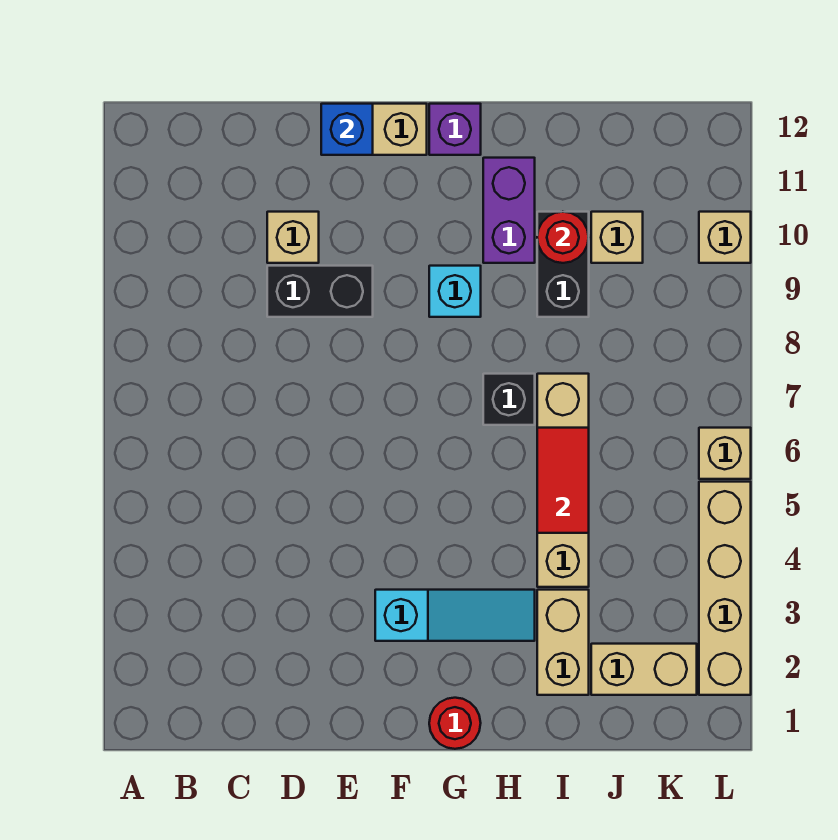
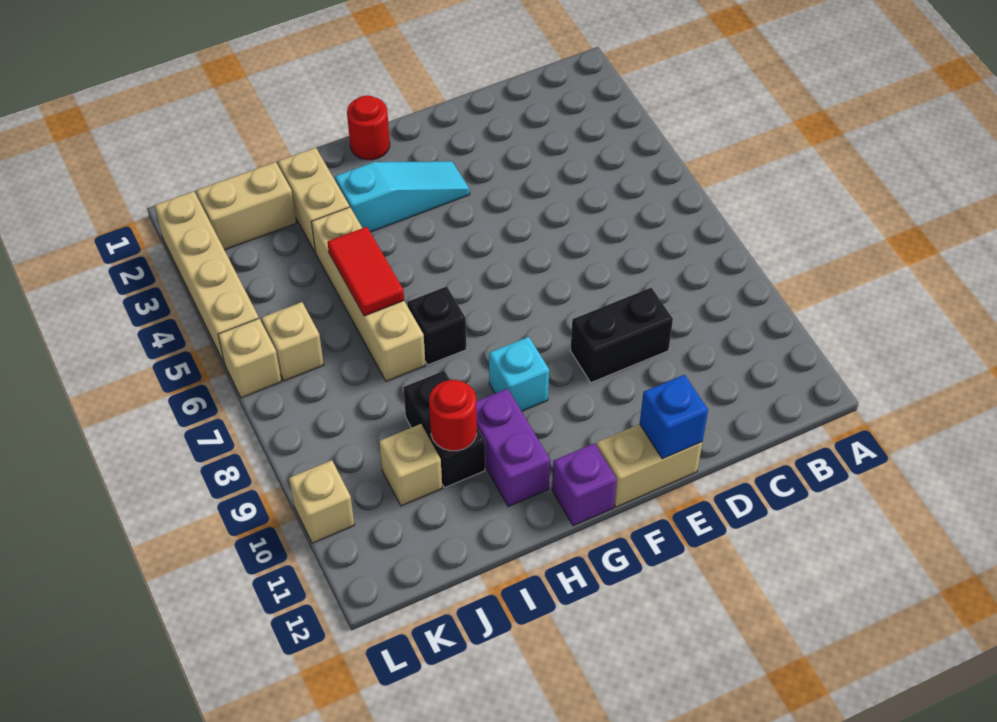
tan brick D10 level 1 -> tan brick K6 level 1
cyan slope F3:H3 level 1 top F -> cyan slope F3:H3 level 1 top H

